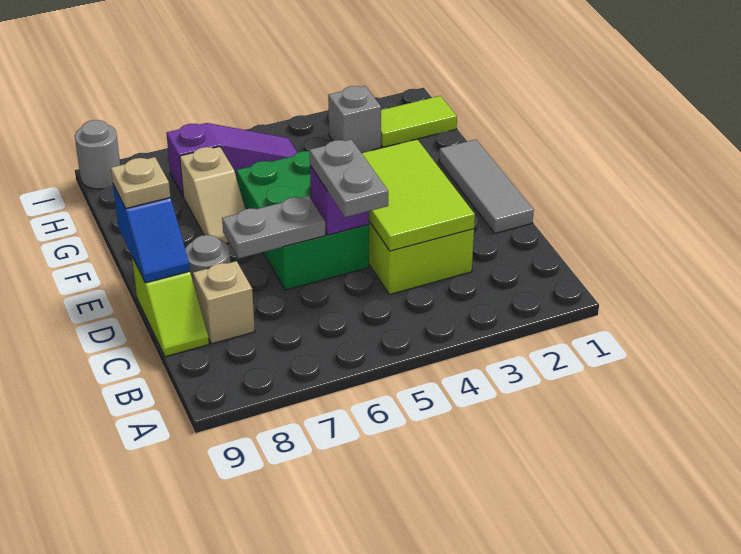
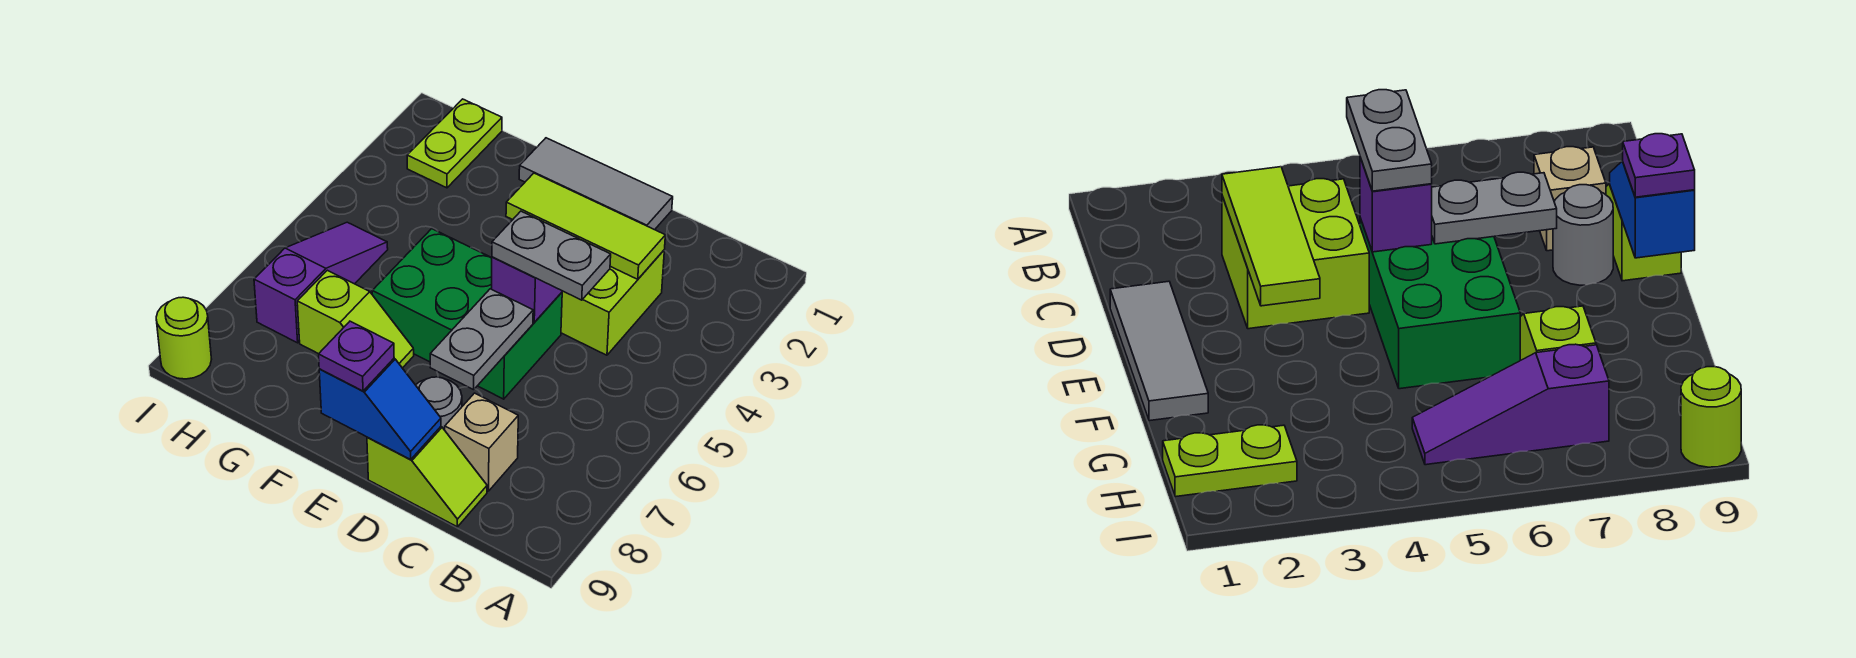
lime tile C3:E4 level 2 -> lime tile C3:E3 level 2
tan plate E9 level 3 -> purple plate E9 level 3
tan slope F7:G7 level 1 top G -> lime slope F7:G7 level 1 top G
lime tile H1:H2 level 1 -> lime plate H1:H2 level 1
grey brick H3 level 1 -> none
grey round brick I9 level 1 -> lime round brick I9 level 1

